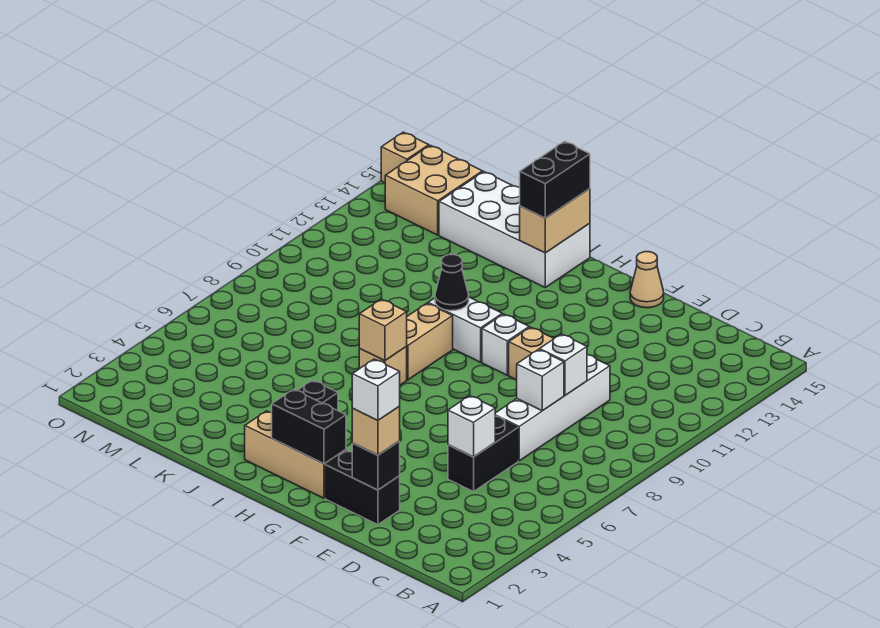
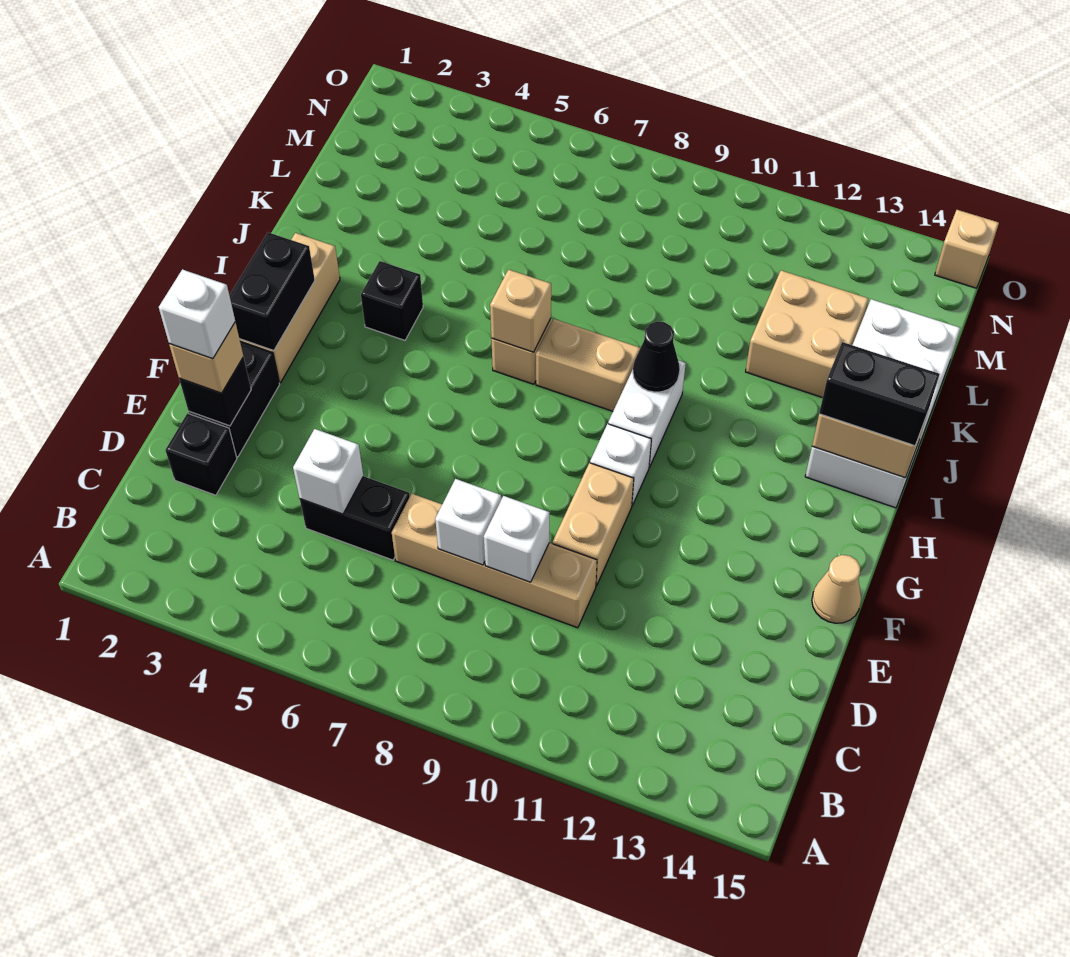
none -> black brick D2 level 1
white brick D7:D10 level 1 -> tan brick D7:D10 level 1
tan brick M14:N15 level 1 -> tan brick K12:L13 level 1

